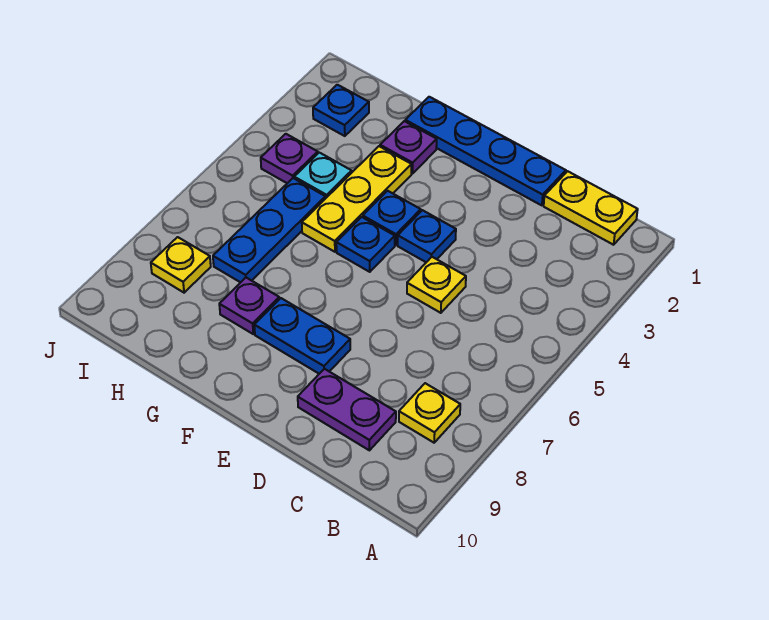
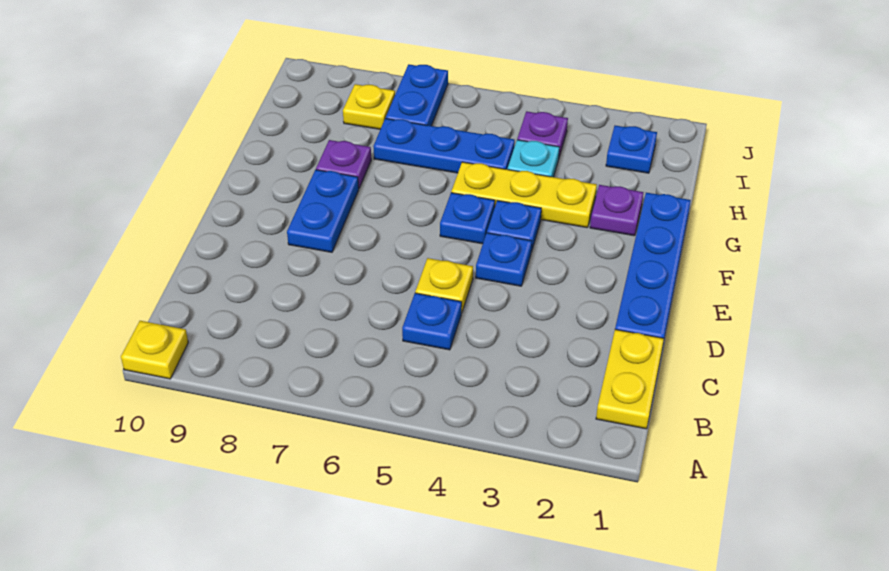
yellow plate B8 level 1 -> yellow plate A10 level 1
none -> blue plate C5 level 1
purple plate C9:D9 level 1 -> none
none -> blue plate I7:J7 level 1

